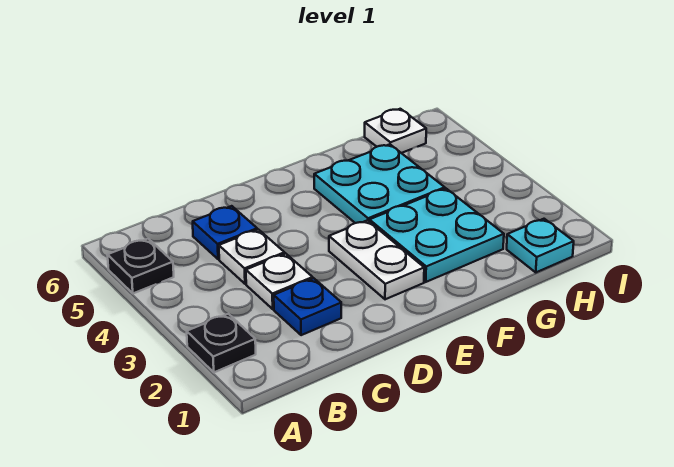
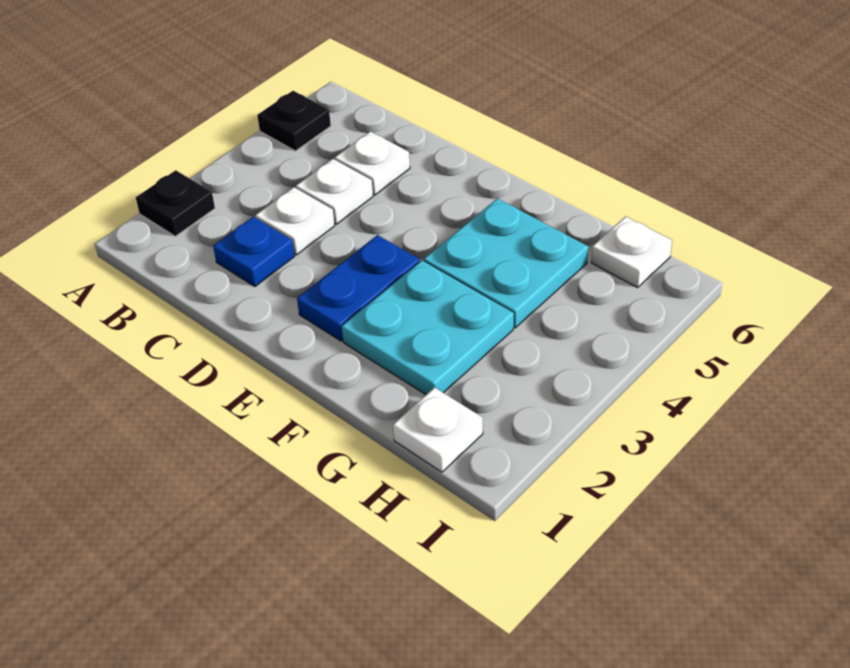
blue plate C5 level 1 -> white plate C5 level 1
white plate E2:E3 level 1 -> blue plate E2:E3 level 1
cyan plate H1 level 1 -> white plate H1 level 1

